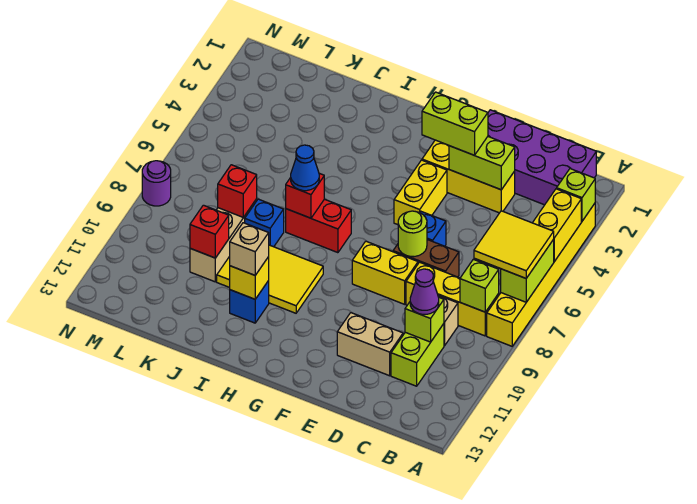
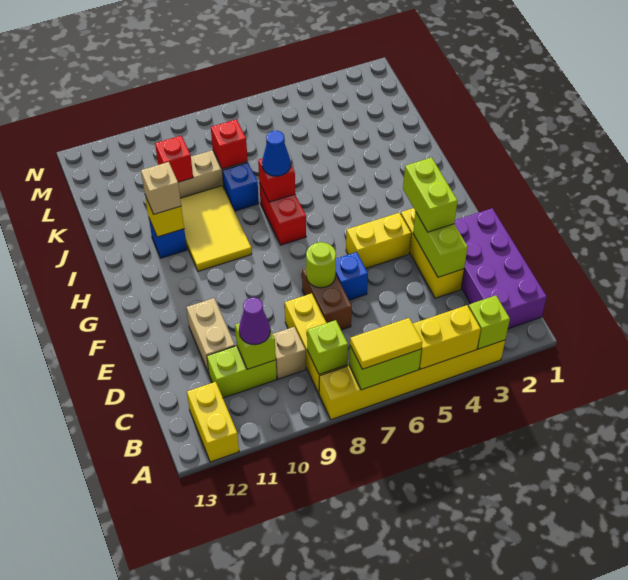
yellow tile A6:B7 level 3 -> yellow tile A6:A7 level 3
yellow brick E8:F8 level 1 -> yellow brick A12:B12 level 1
purple round brick N8 level 1 -> none

